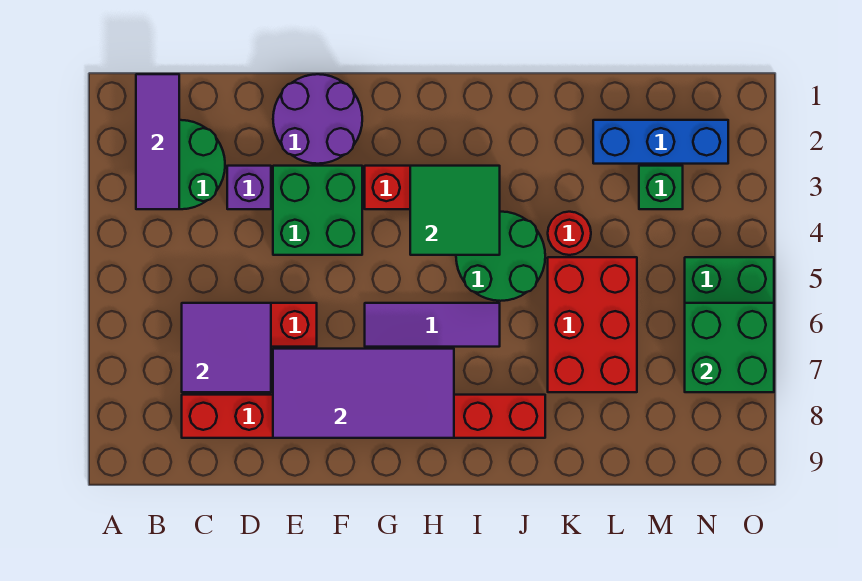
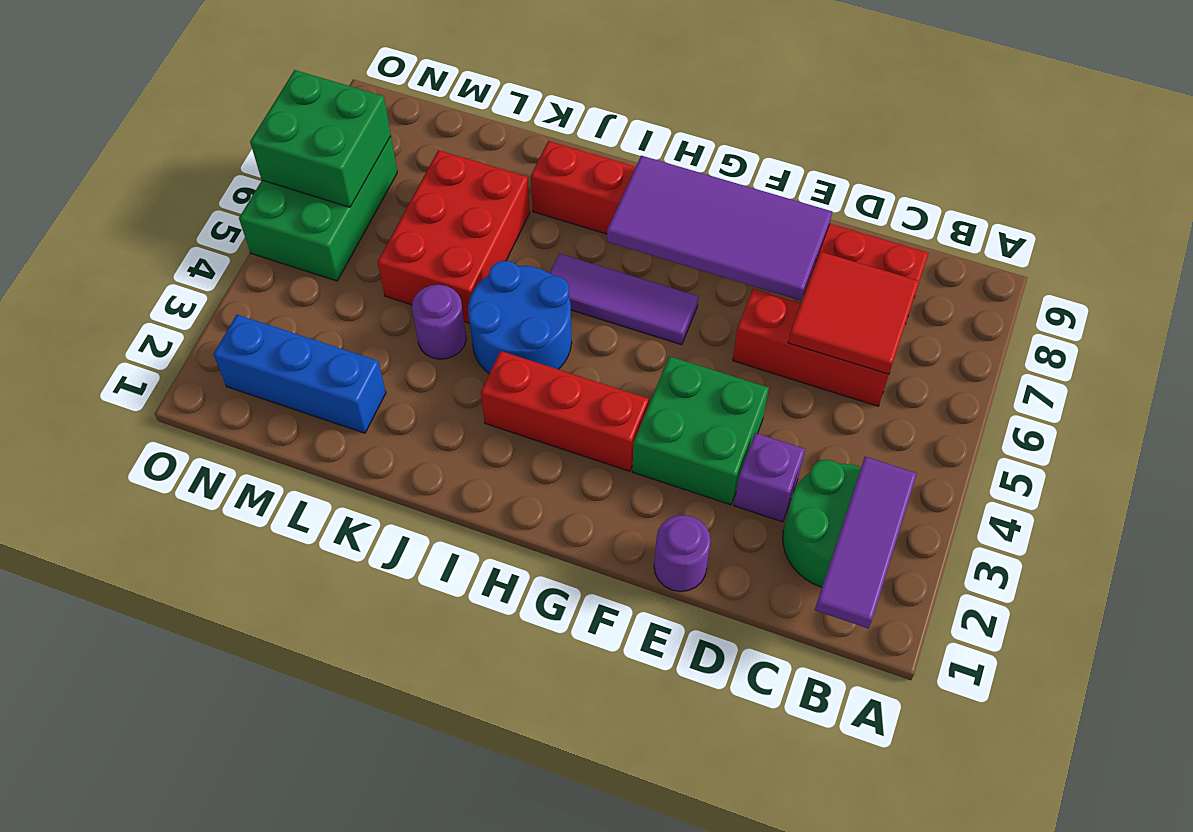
purple tile C6:D7 level 2 -> red tile C6:D7 level 2
purple round brick E1:F2 level 1 -> purple round brick E1 level 1
green tile H3:I4 level 2 -> none
green round brick I4:J5 level 1 -> blue round brick I4:J5 level 1
red round brick K4 level 1 -> purple round brick K4 level 1
green brick M3 level 1 -> none

